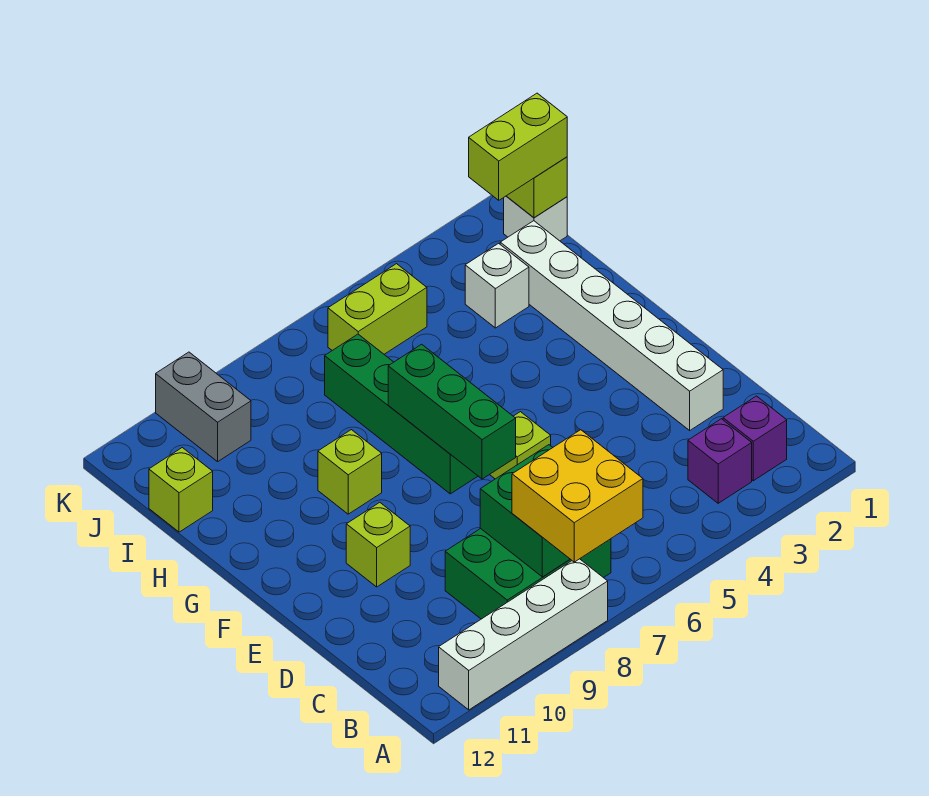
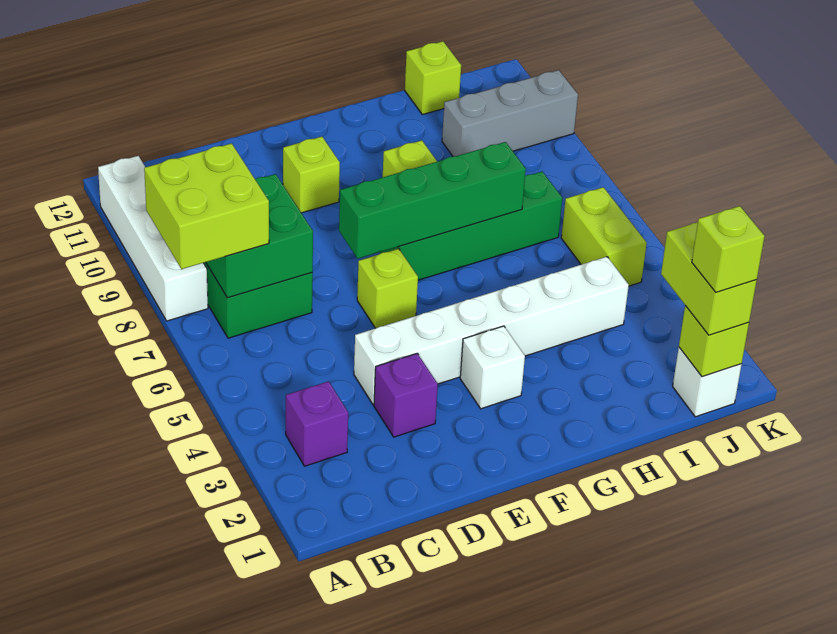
yellow brick A7:B8 level 3 -> lime brick A7:B8 level 3
purple brick B2 level 1 -> purple brick D3 level 1
white brick D2:I2 level 1 -> white brick D4:I4 level 1
green brick E7:G7 level 2 -> green brick E7:H7 level 2
white brick I3 level 1 -> white brick F3 level 1
none -> lime brick J1 level 4
grey brick J10:K10 level 1 -> grey brick I10:K10 level 1

